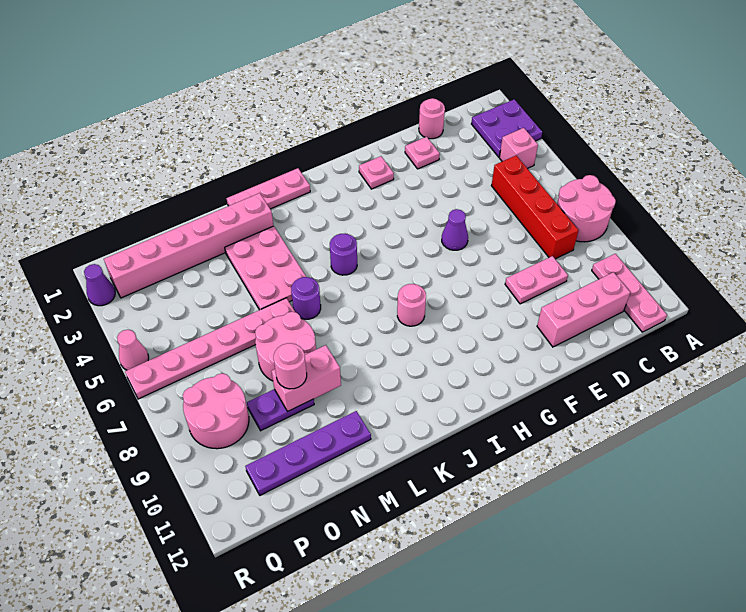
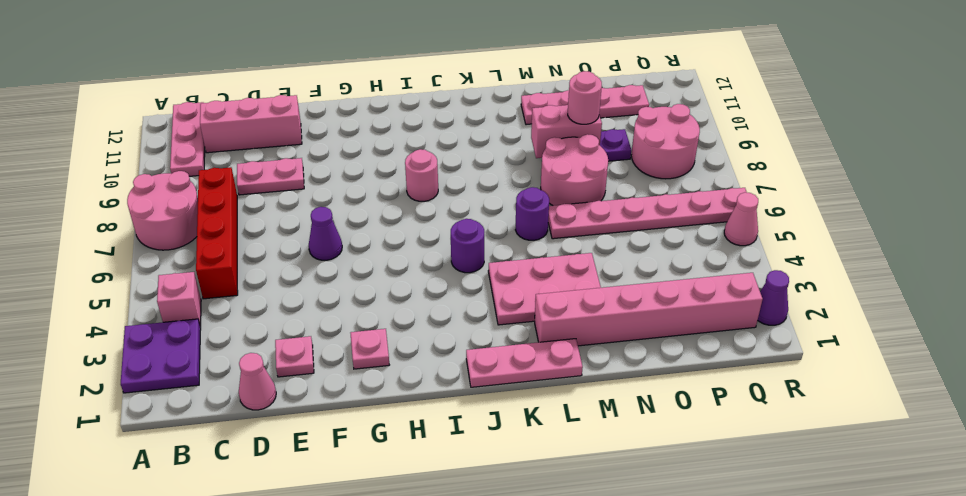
pink round brick D1 level 1 -> pink cone D1 level 1
pink plate L3:M5 level 1 -> pink plate K3:M4 level 1
purple plate M11:P11 level 1 -> pink plate M11:P11 level 1

